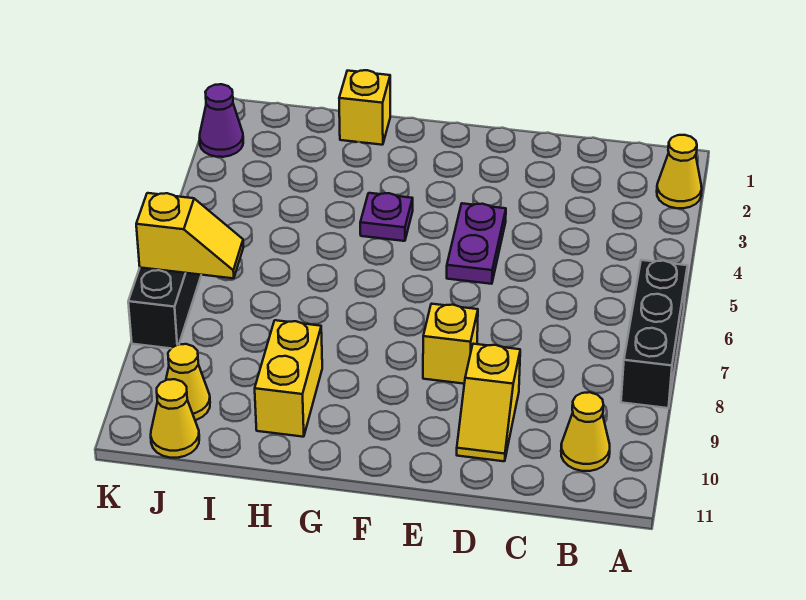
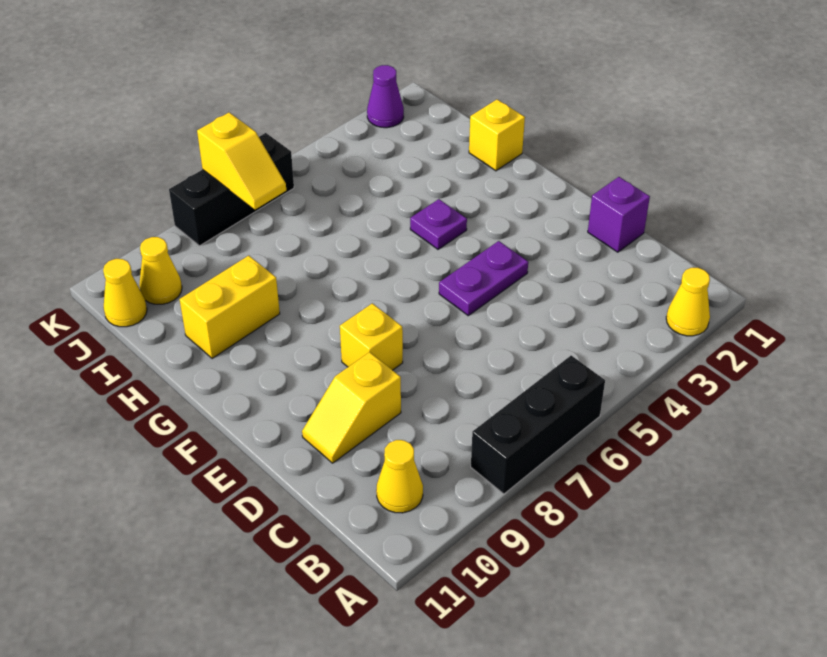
none -> purple brick D1 level 1

